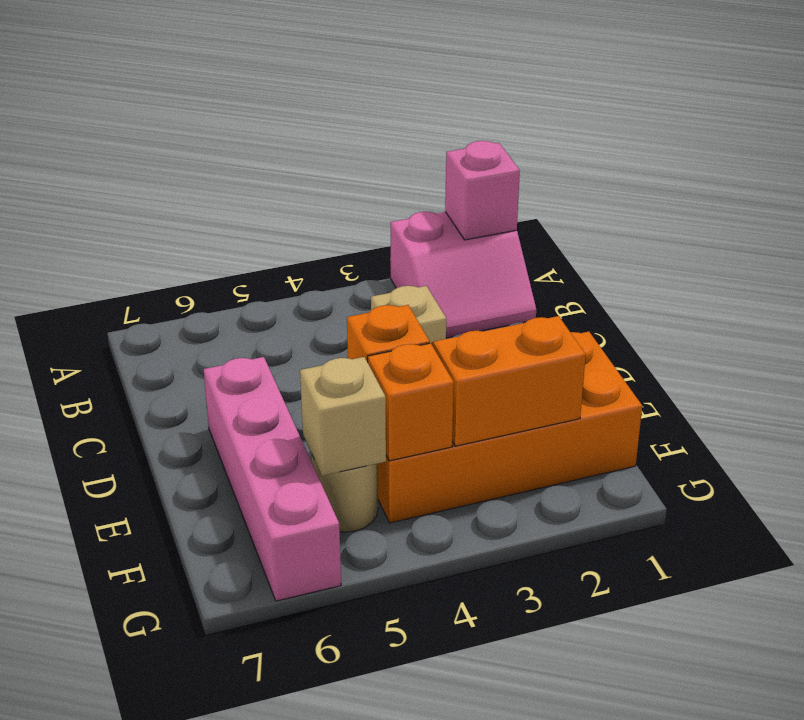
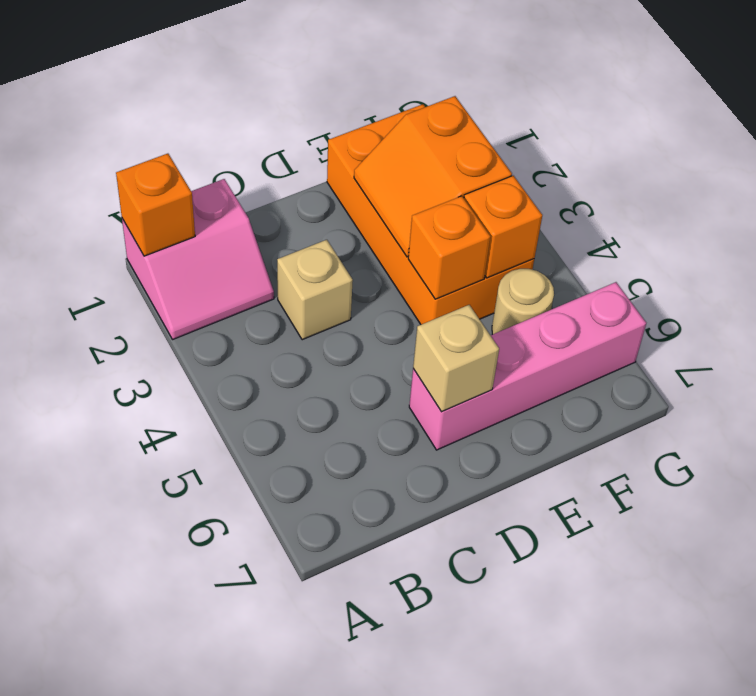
pink slope A1:B2 level 1 top A -> pink slope A1:B2 level 1 top 1
pink brick A1 level 2 -> orange brick A1 level 2
tan brick F5 level 2 -> tan brick D6 level 2

